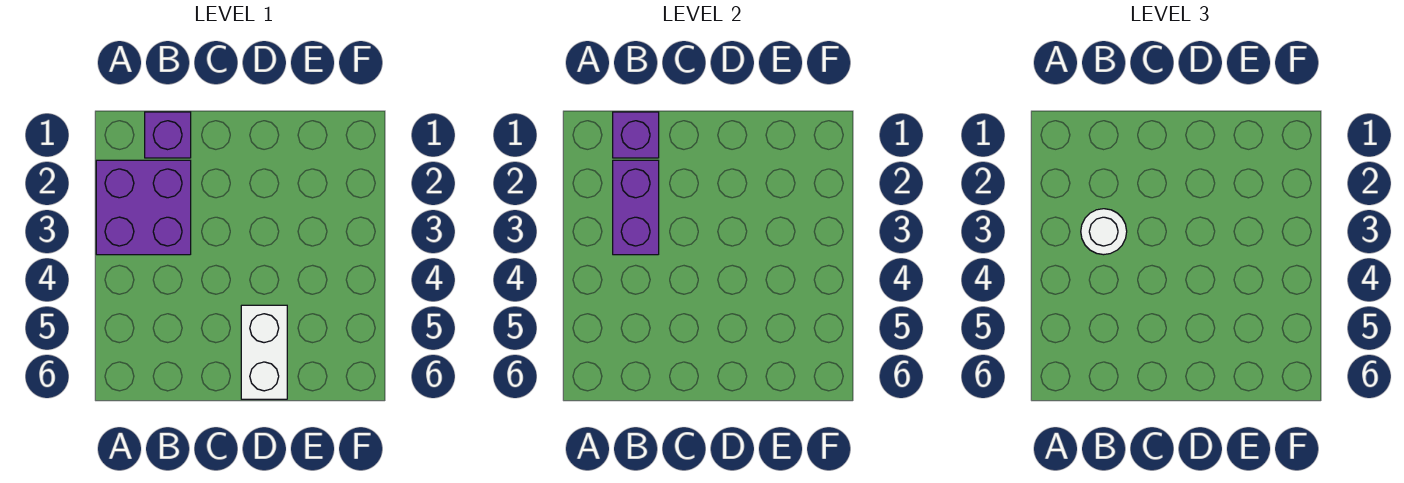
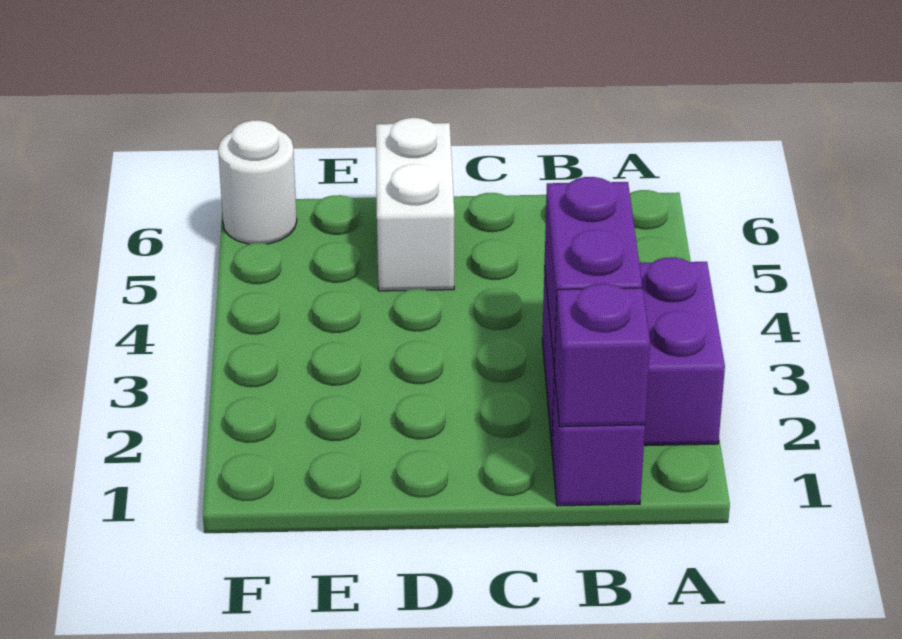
white round brick B3 level 3 -> white round brick F6 level 1

